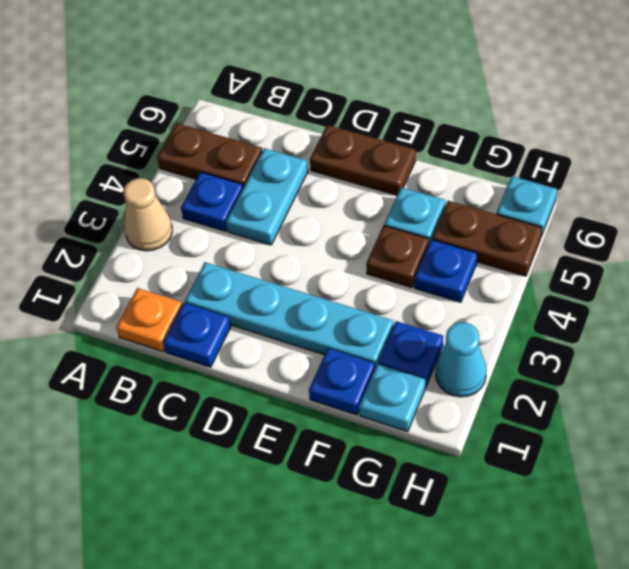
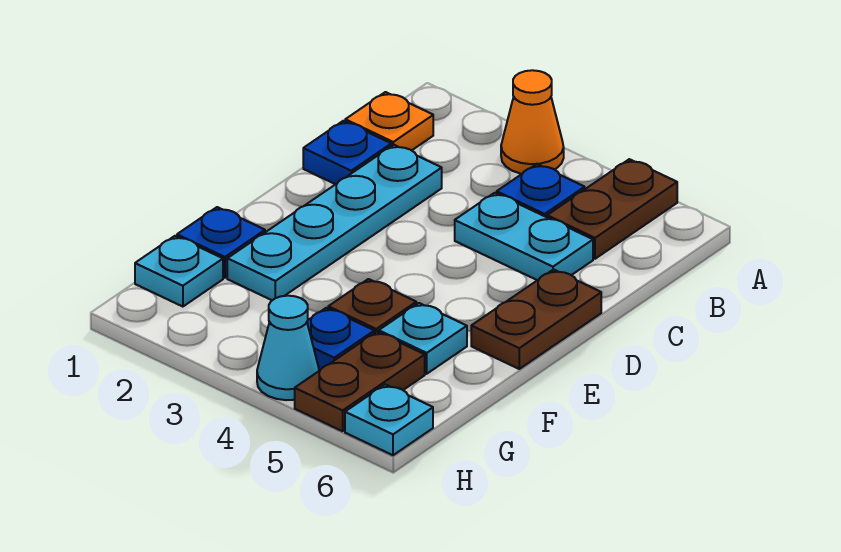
tan cone A3 level 1 -> orange cone A3 level 1
blue plate G2 level 1 -> none
cyan cone H2 level 1 -> cyan cone H4 level 1

